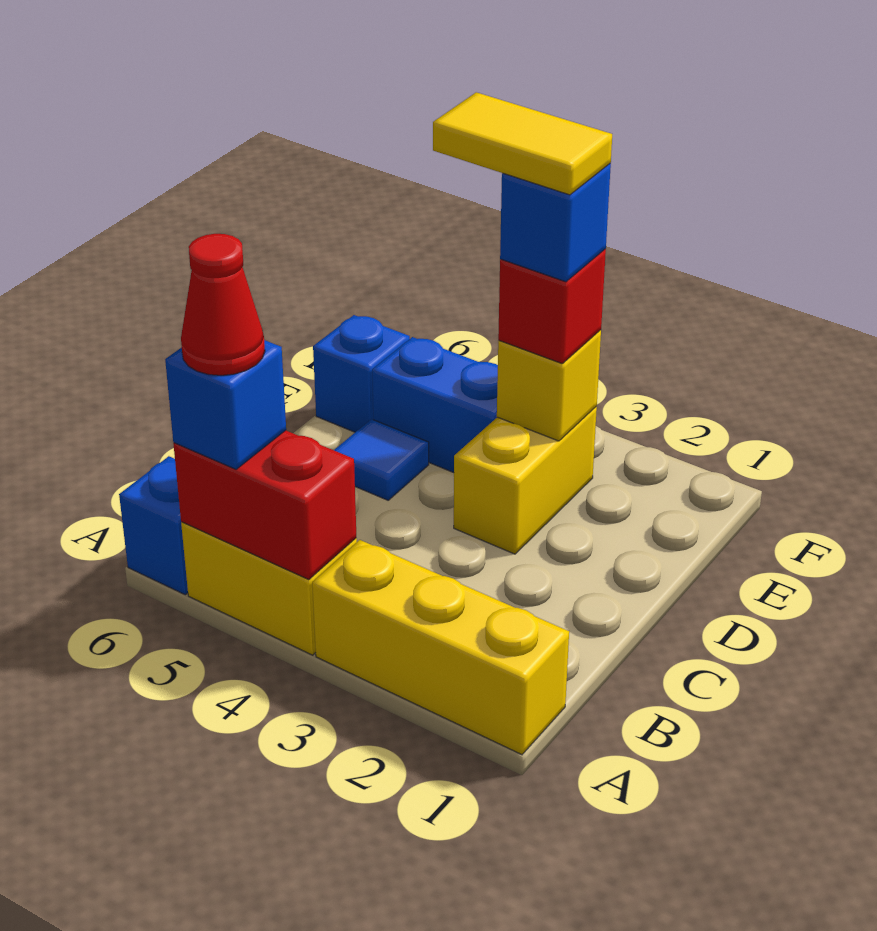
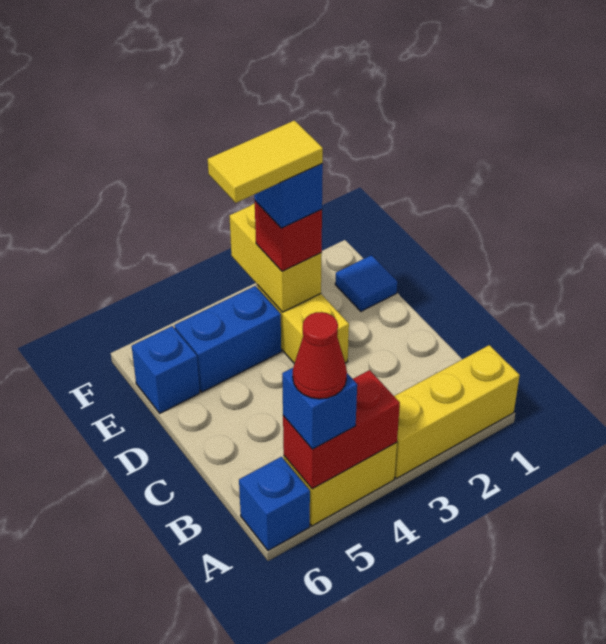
blue tile D5 level 1 -> blue tile E1 level 1
yellow brick E3 level 2 -> yellow brick E3:F3 level 2

